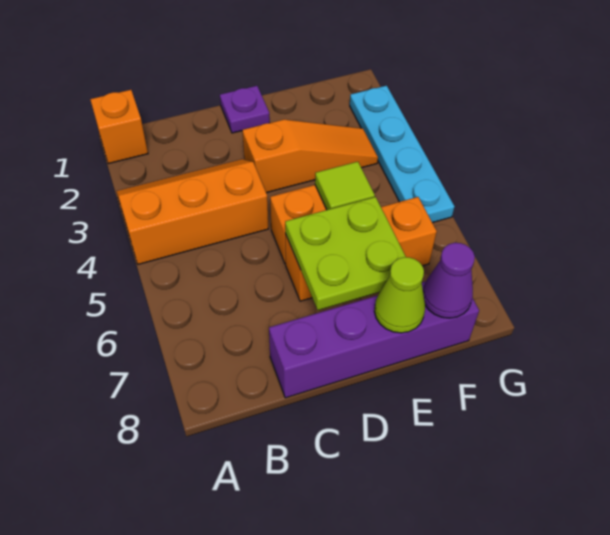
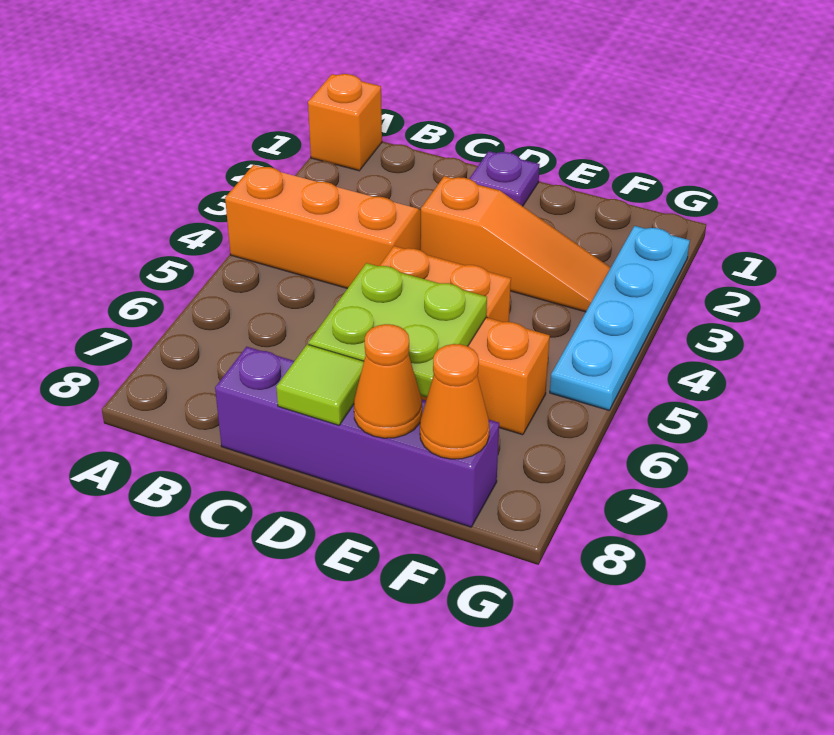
lime tile E5 level 2 -> lime tile D8 level 2
lime cone E8 level 2 -> orange cone E8 level 2
purple cone F8 level 2 -> orange cone F8 level 2

